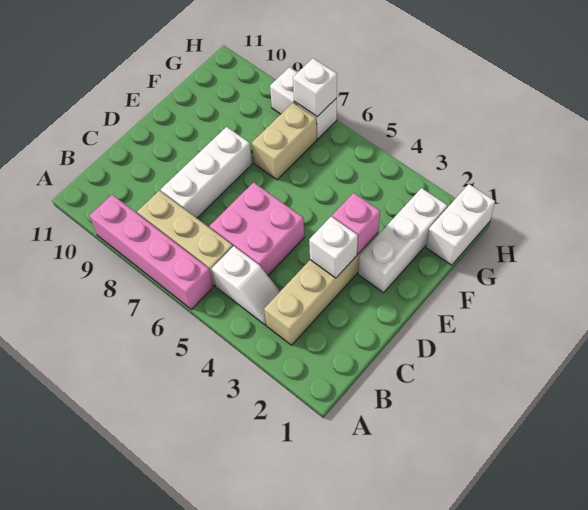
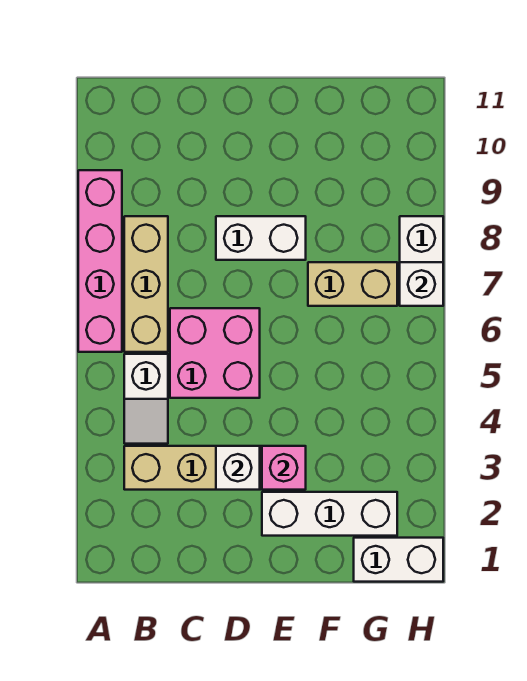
white brick C8:E8 level 1 -> white brick D8:E8 level 1

